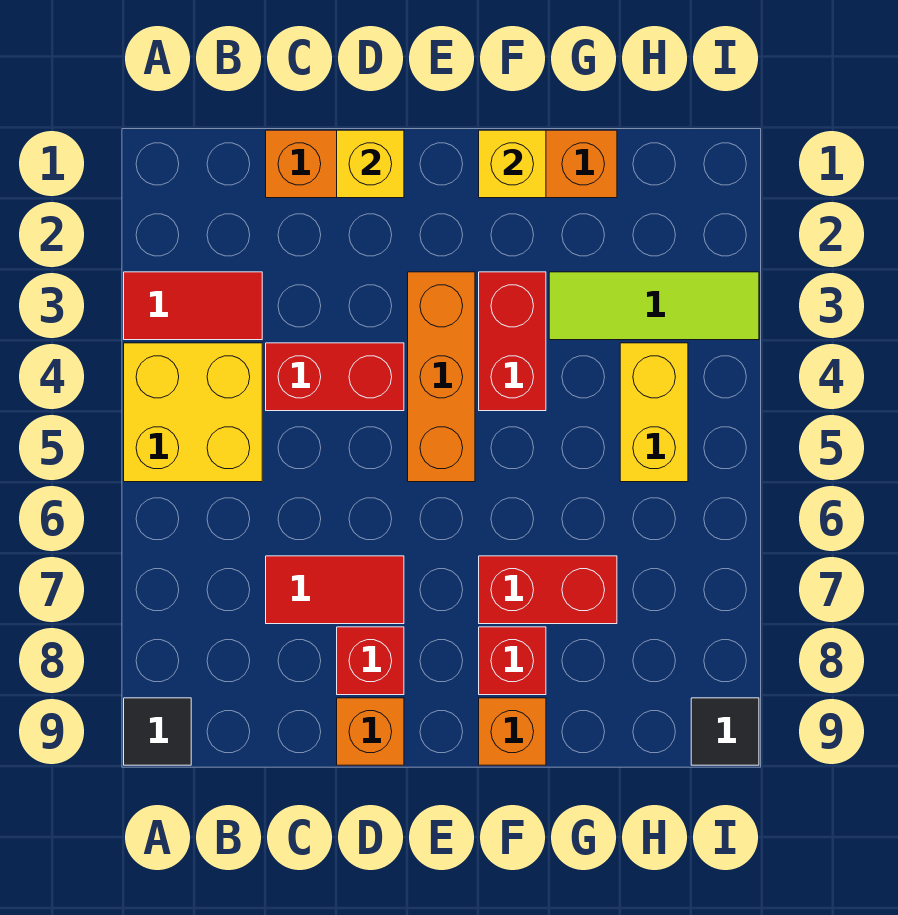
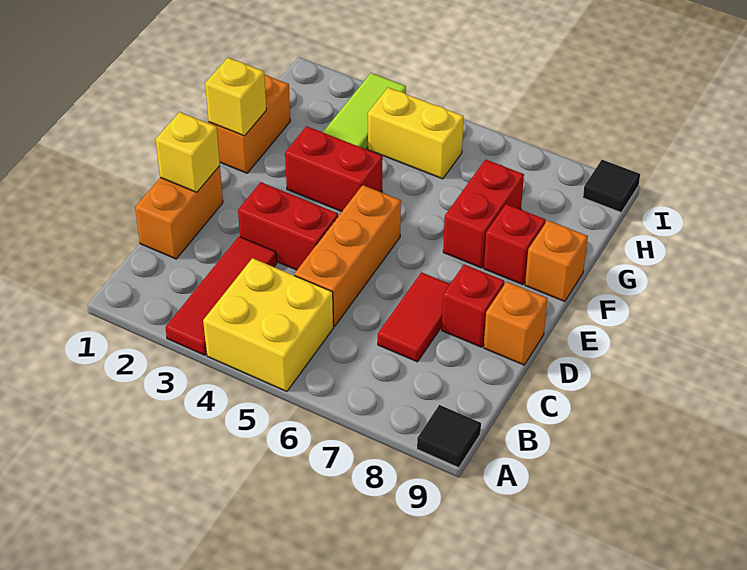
red tile A3:B3 level 1 -> red tile A3:C3 level 1
red brick C4:D4 level 1 -> red brick D3:D4 level 1
orange brick E3:E5 level 1 -> orange brick C5:E5 level 1

